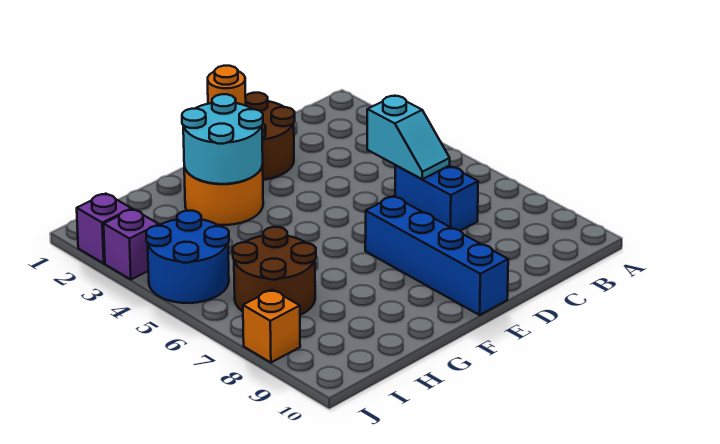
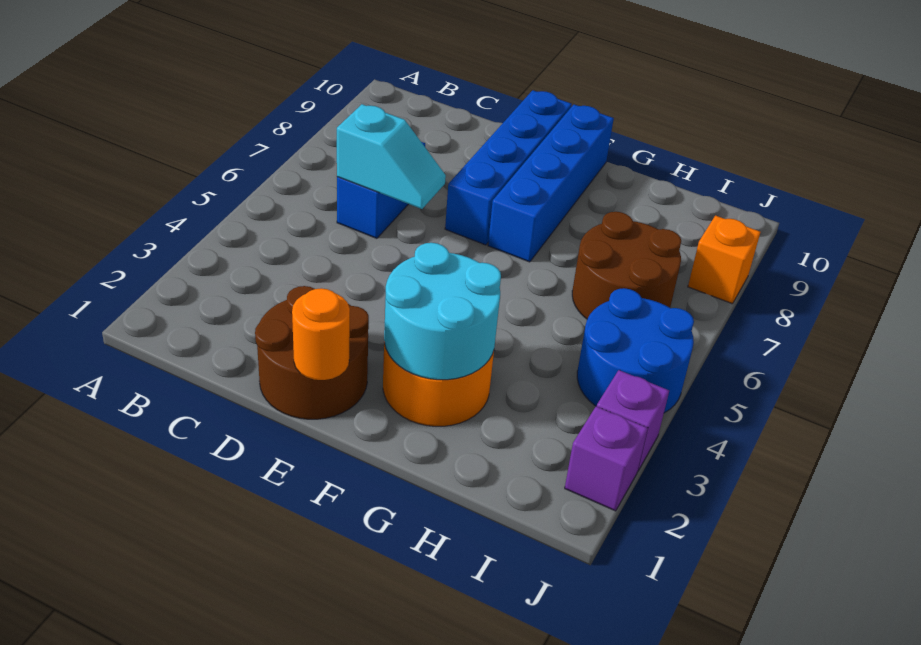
cyan slope C5:C6 level 2 top 5 -> cyan slope C6:D6 level 2 top C
none -> blue brick F7:F10 level 1

